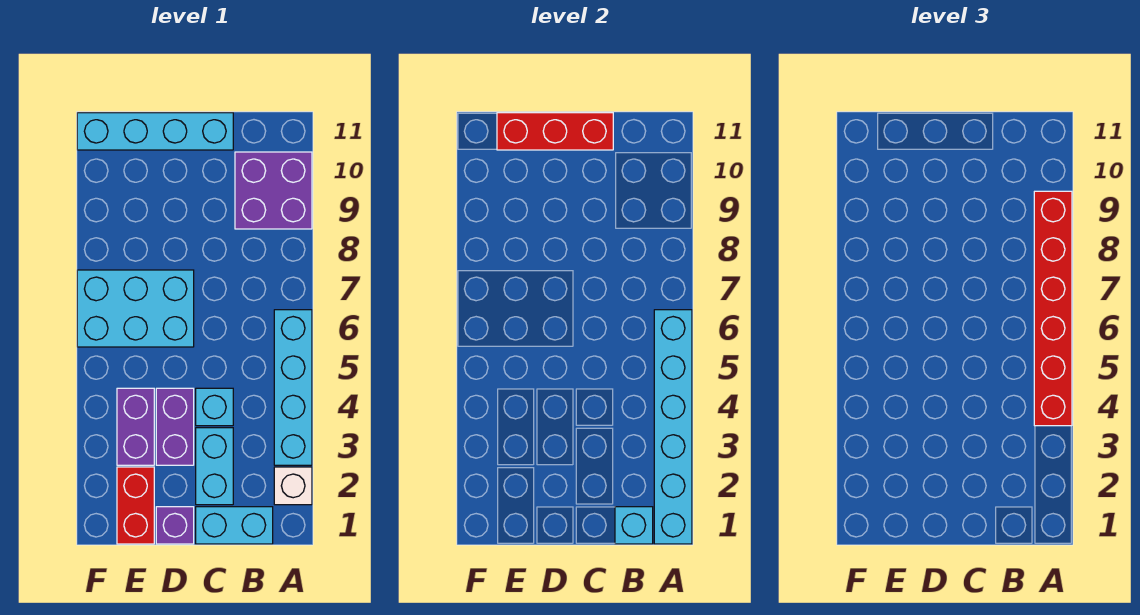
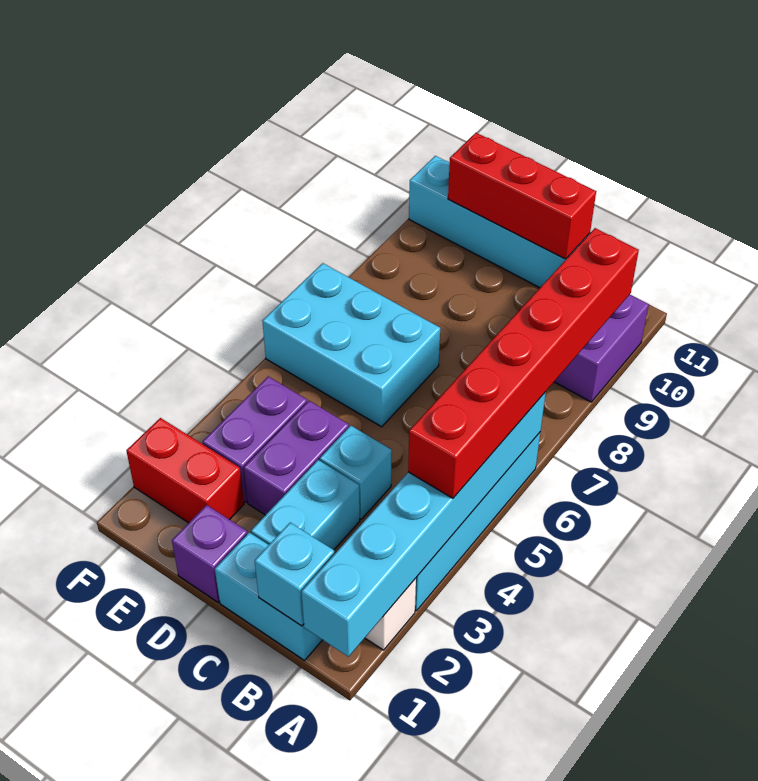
red brick E1:E2 level 1 -> red brick E2:F2 level 1

